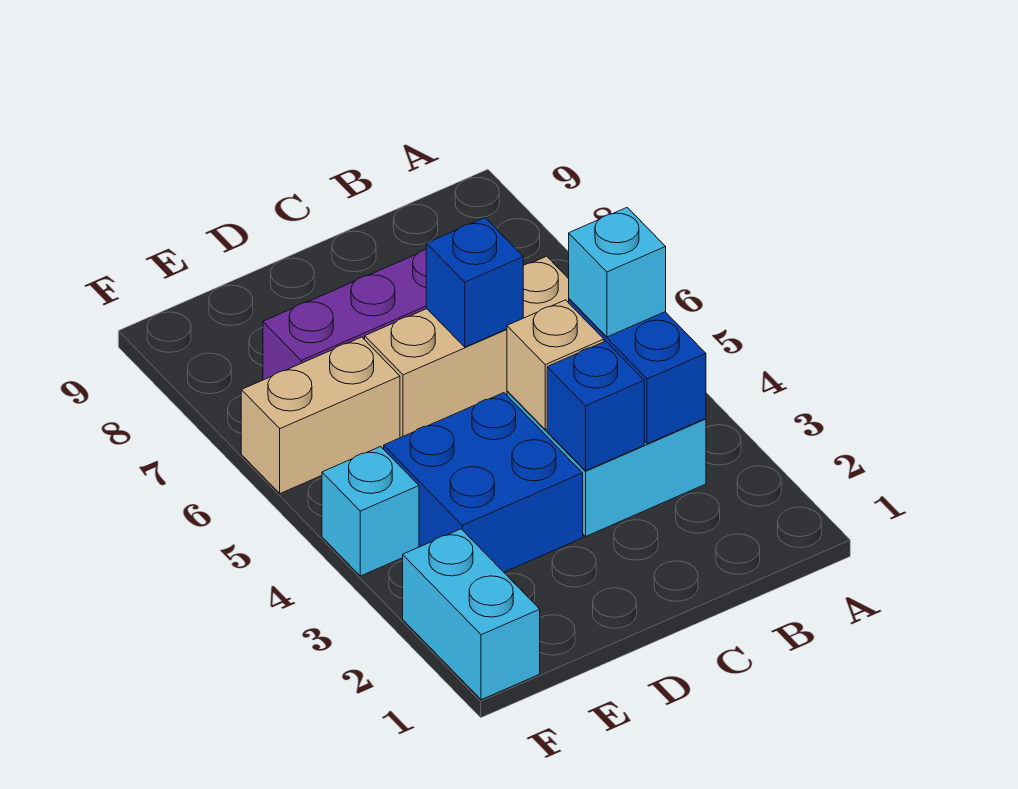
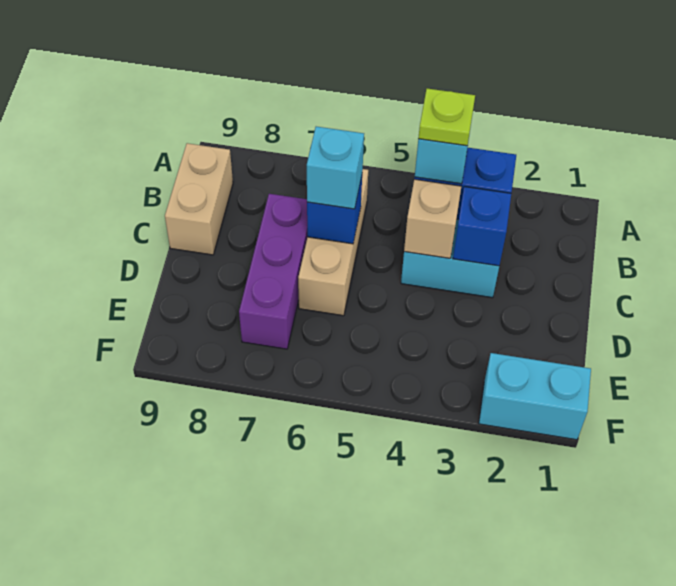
none -> lime plate B4 level 4
blue brick D3:E4 level 1 -> none
tan brick E6:F6 level 1 -> tan brick B9:C9 level 1
cyan brick F4 level 1 -> cyan brick C6 level 3

